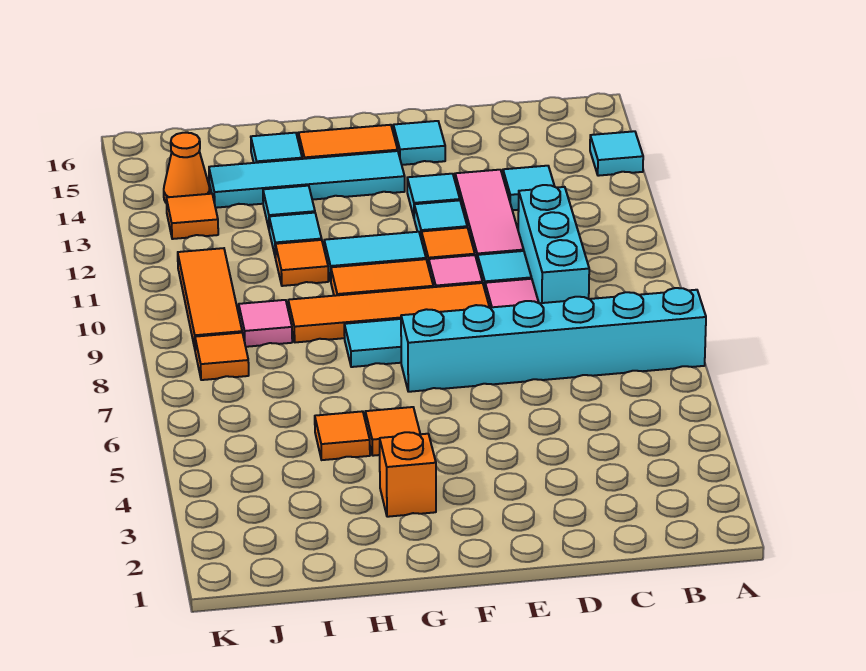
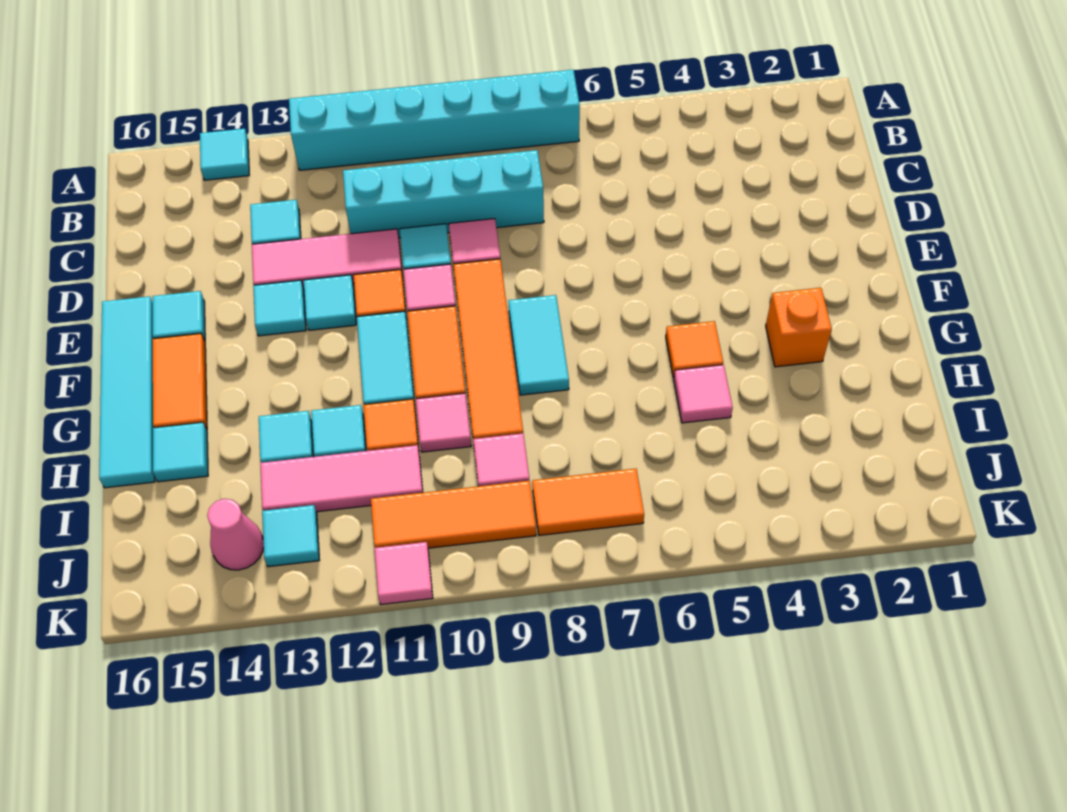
cyan brick A7:F7 level 1 -> cyan brick A7:A12 level 1
cyan brick C9:C11 level 1 -> cyan brick C8:C11 level 1
cyan tile F14:I14 level 1 -> cyan tile E16:H16 level 1
orange tile H5 level 1 -> pink tile H5 level 1
none -> pink tile H10 level 1
none -> pink tile I11:I13 level 1
orange tile J8 level 1 -> orange tile J7:J8 level 1
orange tile J13 level 1 -> cyan tile J13 level 1
orange cone J14 level 1 -> pink cone J14 level 1
none -> pink tile K11 level 1

